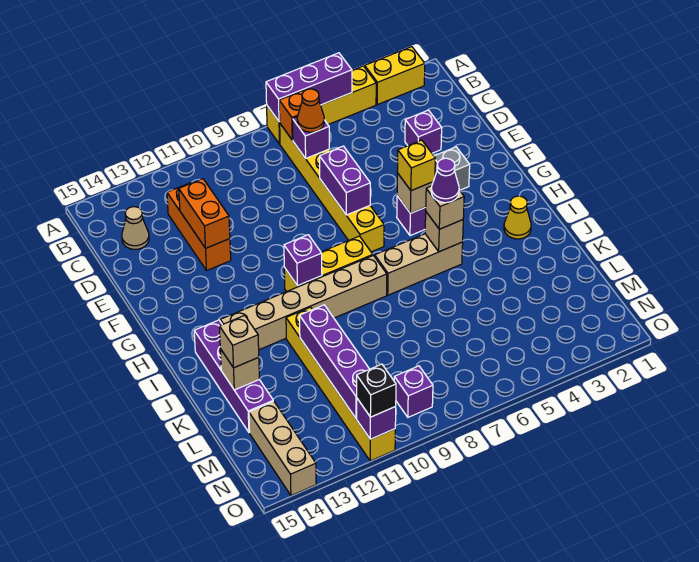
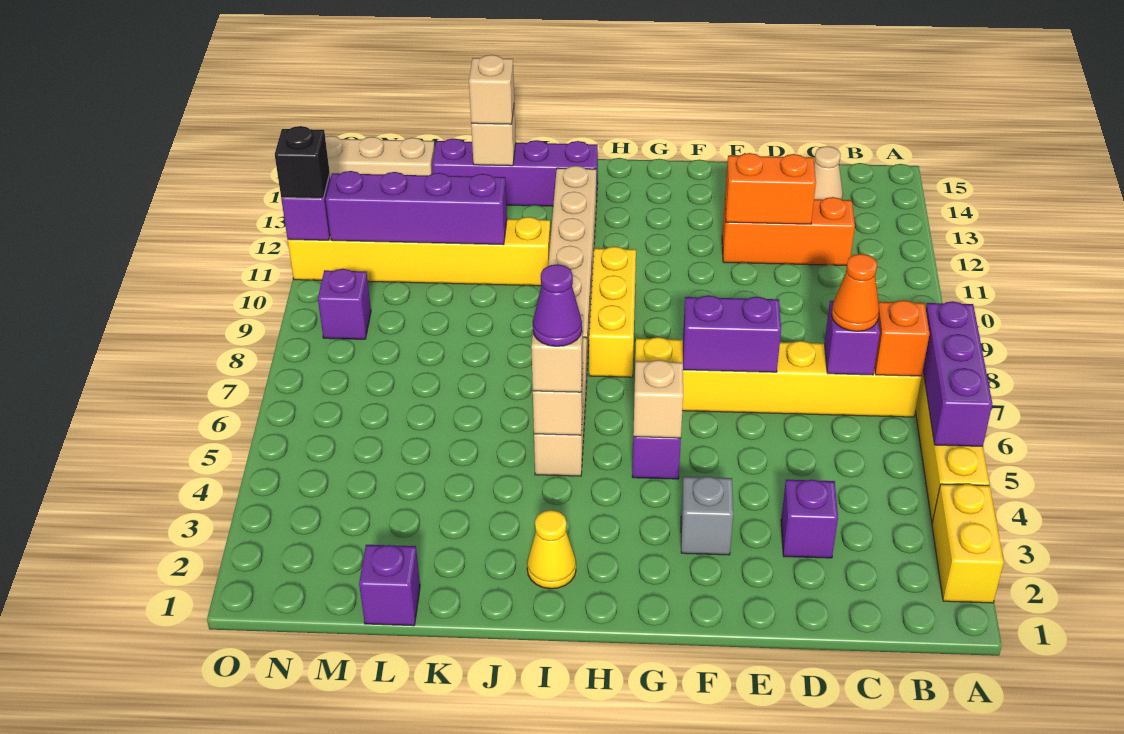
yellow brick G5 level 3 -> none
purple brick H10 level 2 -> purple brick L1 level 1

